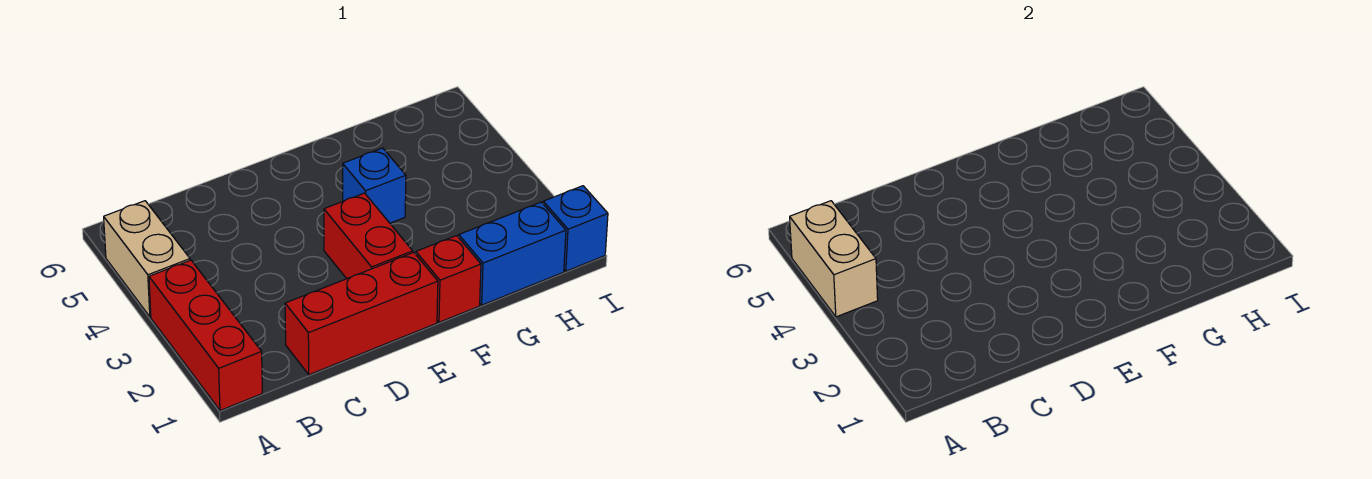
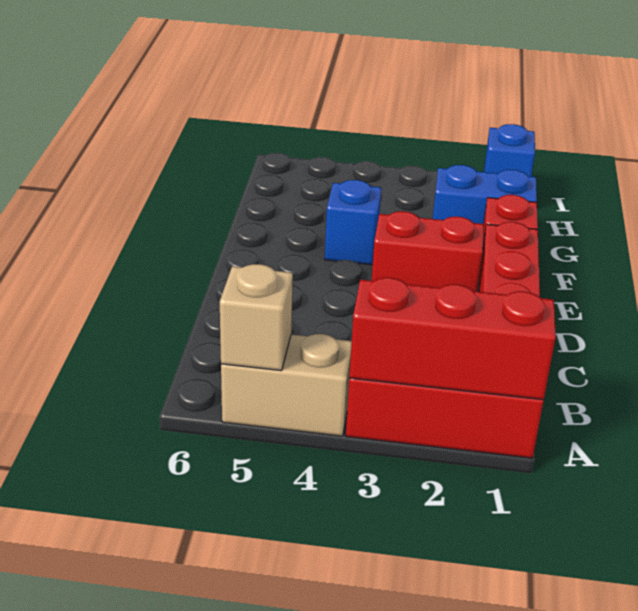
none -> red brick A1:A3 level 2
tan brick A4:A5 level 2 -> tan brick A5 level 2
blue brick G1:H1 level 1 -> blue brick G1:G2 level 1

